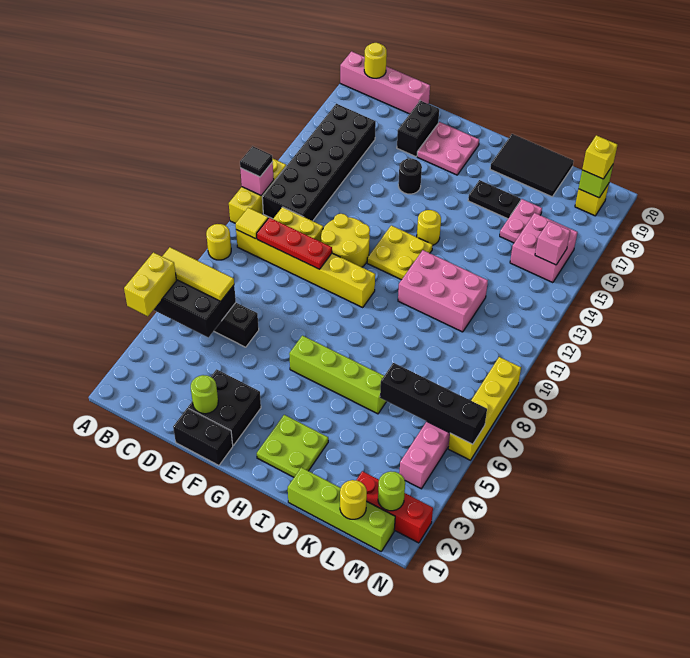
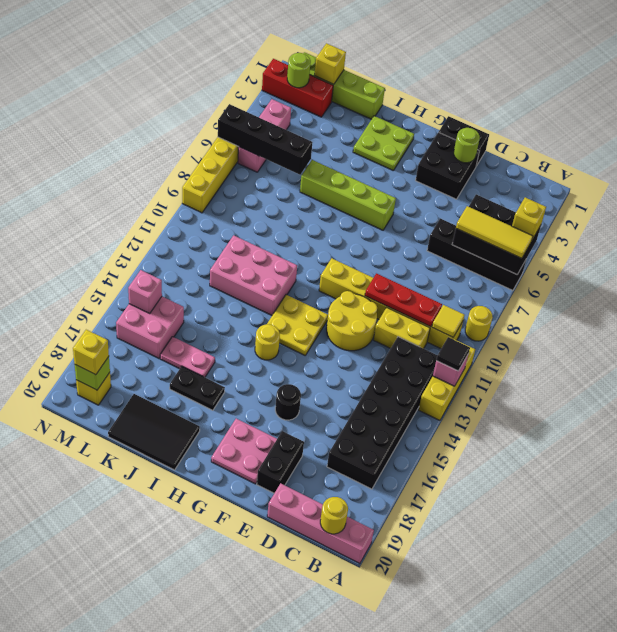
yellow brick A4:A5 level 3 -> yellow brick A5 level 3
pink plate K16:K17 level 1 -> pink plate J16:K16 level 1
yellow round brick L1 level 2 -> yellow brick L1 level 2

